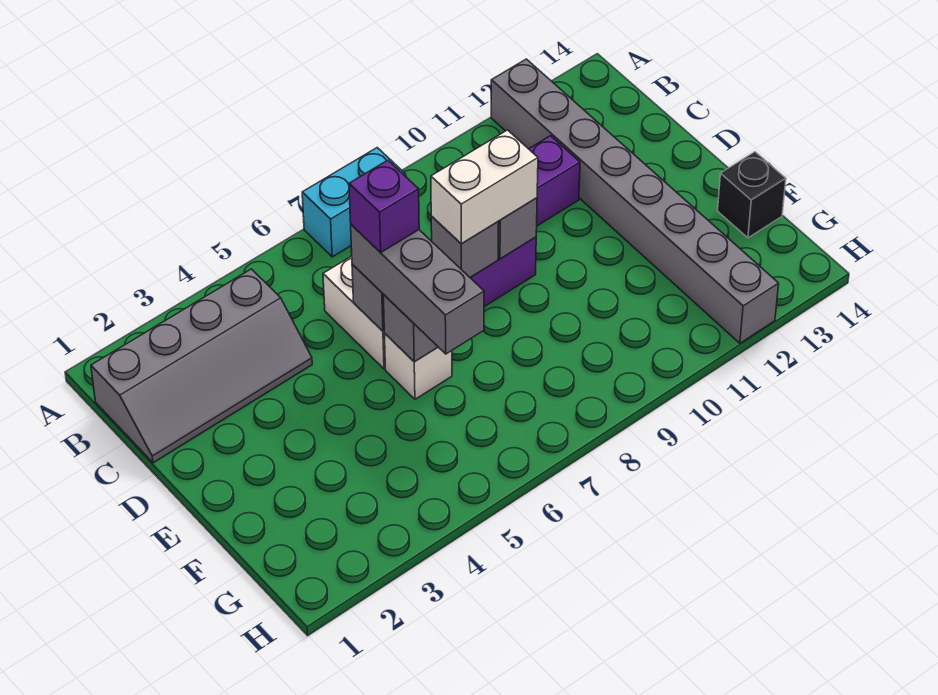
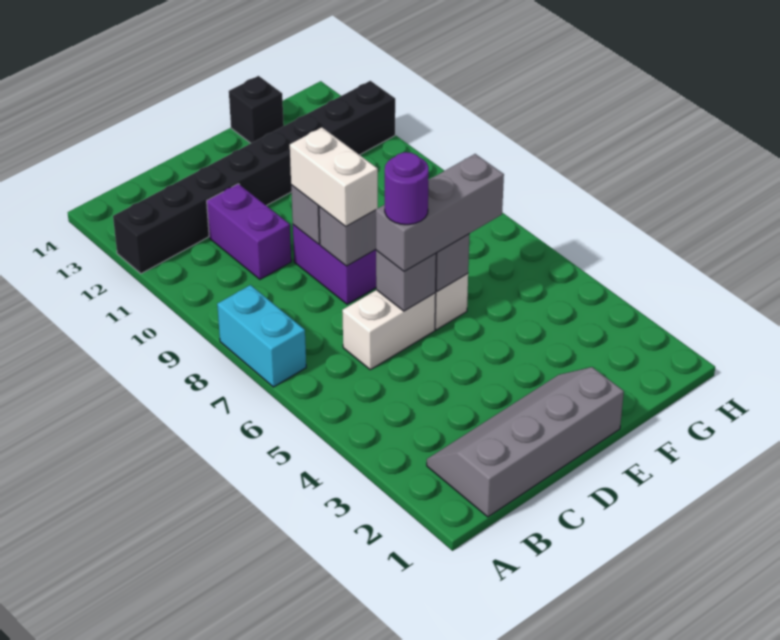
grey brick A12:H12 level 1 -> black brick A12:H12 level 1
grey slope B1:C4 level 1 top B -> grey slope B1:E2 level 1 top 1
purple brick D6 level 4 -> purple round brick D6 level 4

